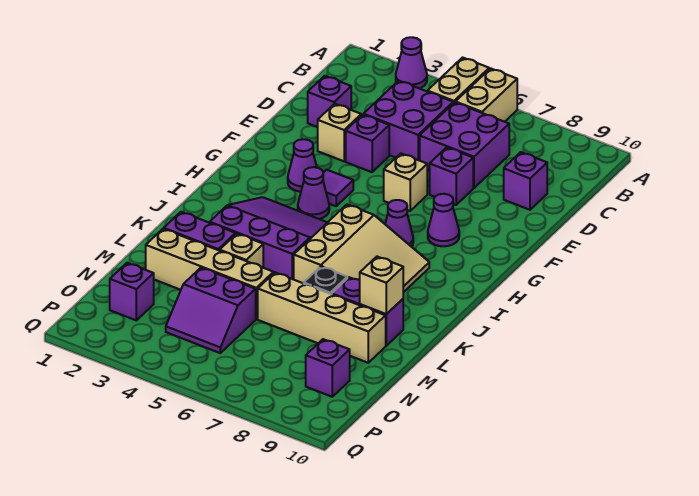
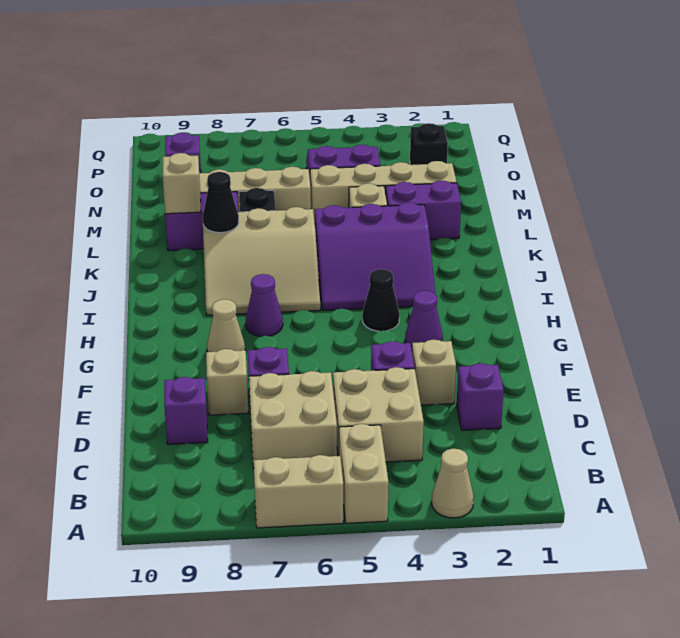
purple cone A3 level 1 -> tan cone A3 level 1
tan brick A6:B6 level 1 -> tan brick A6:A7 level 1
purple brick C4:D5 level 1 -> tan brick C4:D5 level 1
purple brick C6:D7 level 1 -> tan brick C6:D7 level 1
tan brick F6 level 1 -> tan brick E8 level 1
purple tile G4 level 1 -> none
purple cone G8 level 1 -> tan cone G8 level 1
purple cone H4 level 1 -> black cone H4 level 1
tan slope I6:K8 level 1 top 6 -> tan slope I6:K8 level 1 top K
none -> black cone K8 level 2
purple brick O2 level 1 -> black brick O2 level 1

